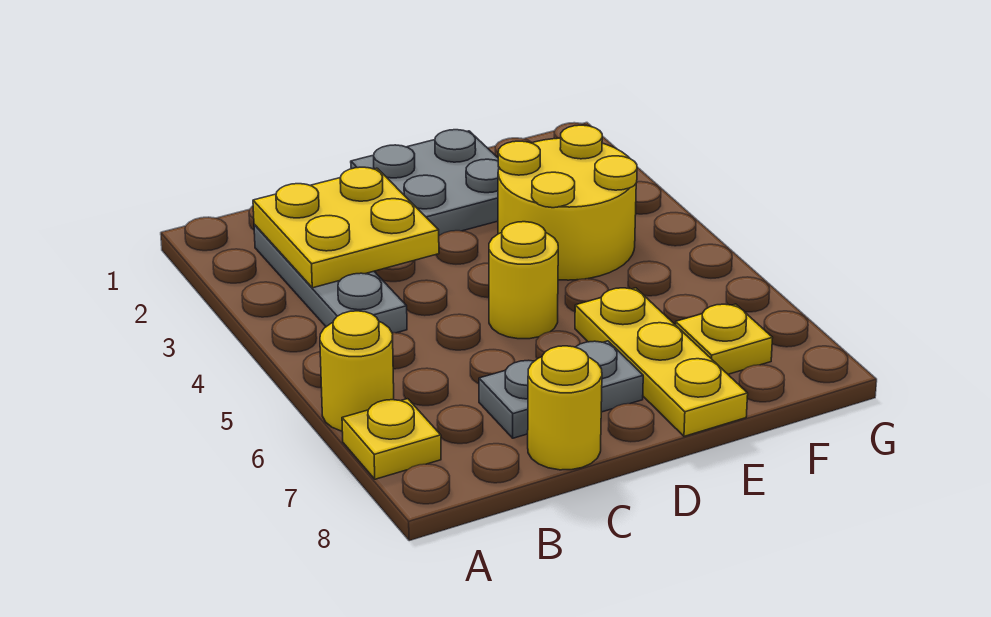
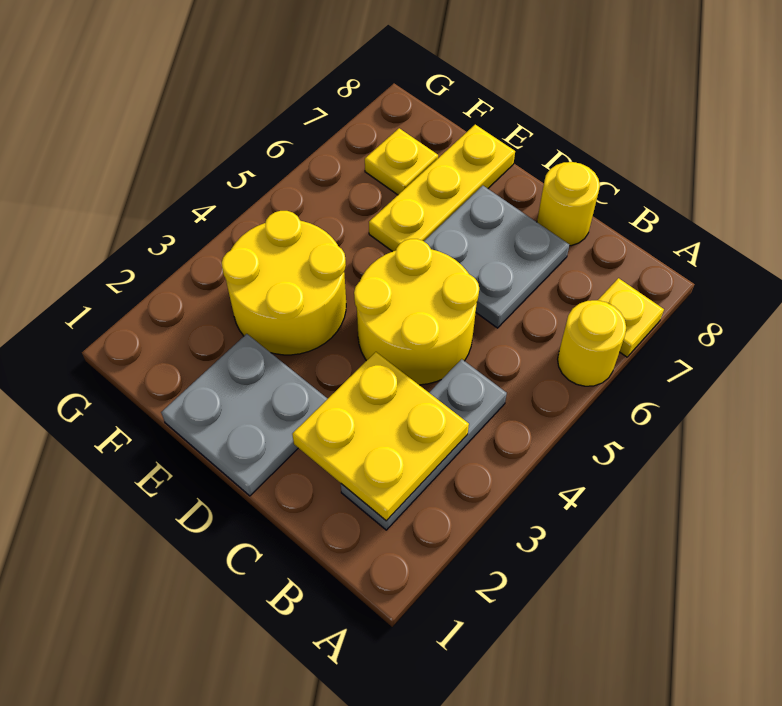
grey plate C7:D7 level 1 -> grey plate C6:D7 level 1
yellow round brick D5 level 1 -> yellow round brick C4:D5 level 1

